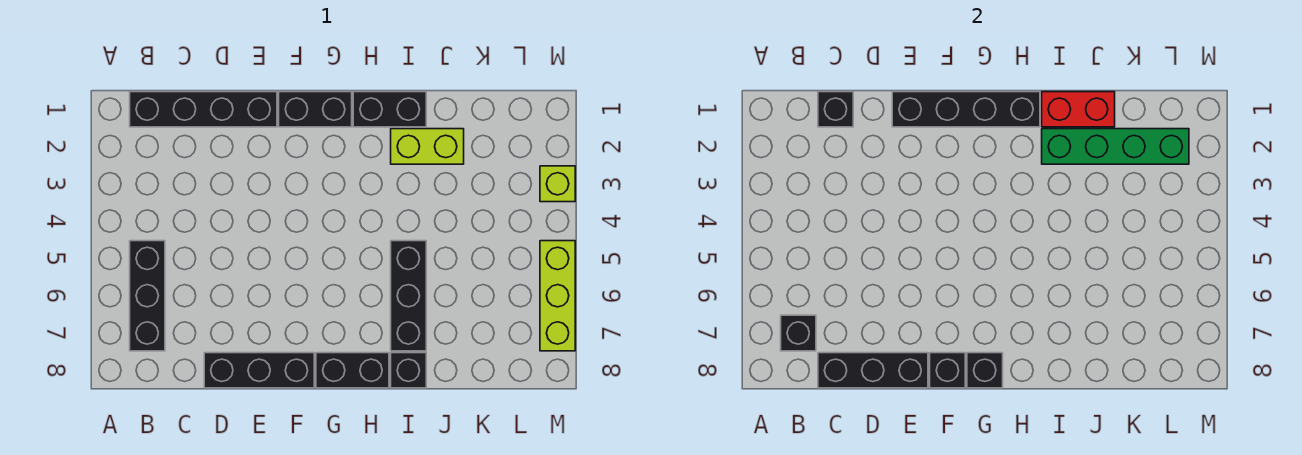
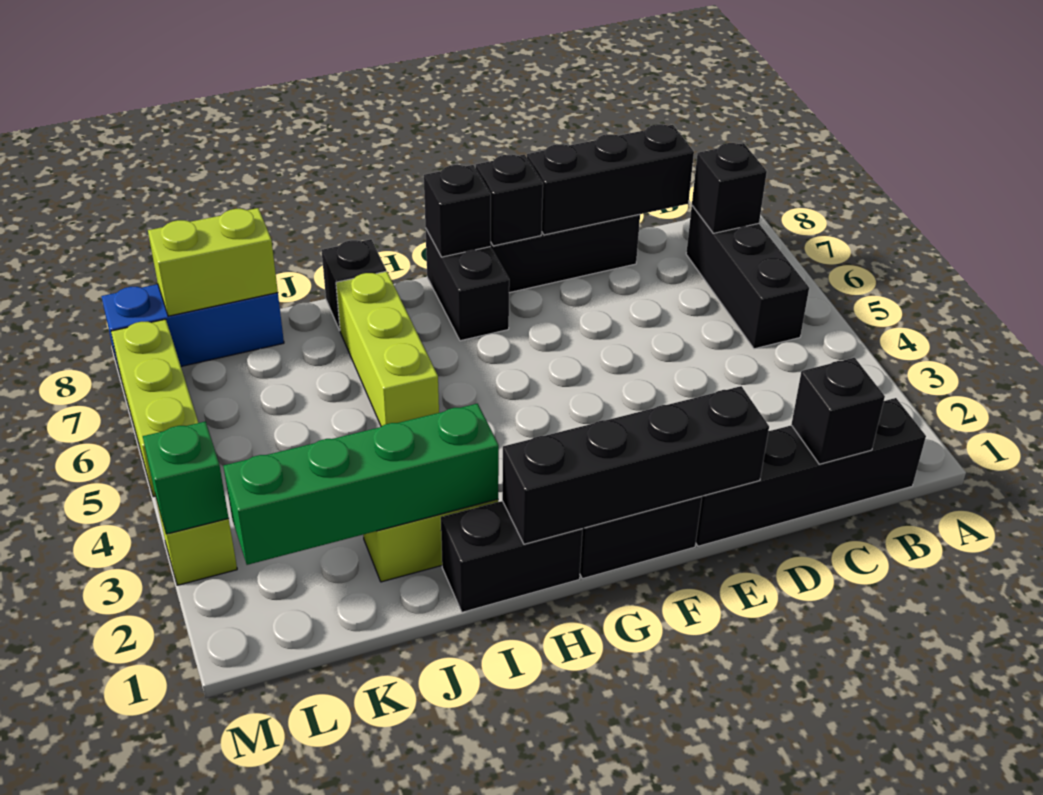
black brick G8:H8 level 1 -> black brick G7:G8 level 1
red brick I1:J1 level 2 -> none
black brick I5:I7 level 1 -> lime brick I5:I7 level 1
none -> blue brick K8:M8 level 1
none -> lime brick K8:L8 level 2
none -> green brick M3 level 2

